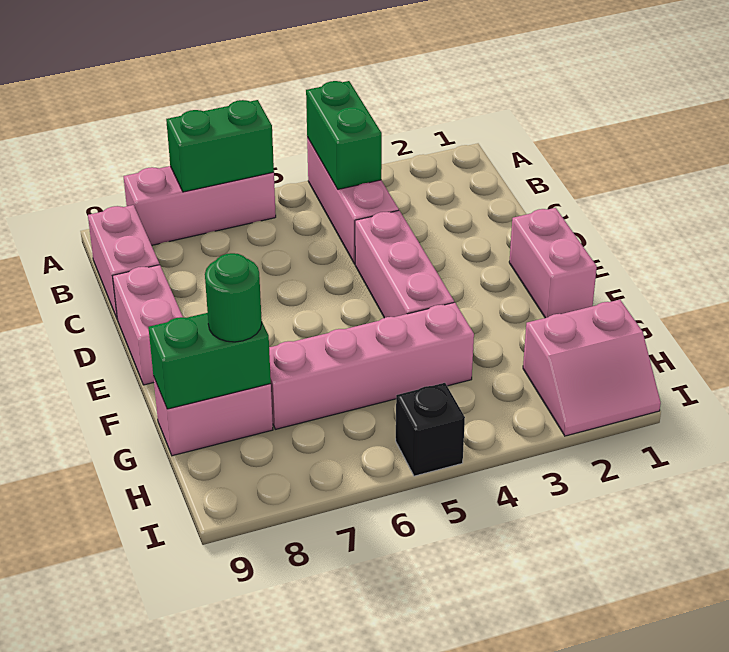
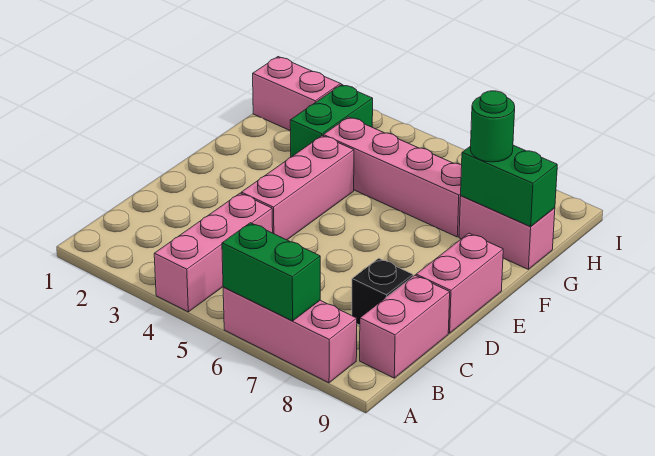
green brick A4:B4 level 2 -> green brick G3:H3 level 1
pink brick E1:F1 level 1 -> none
black brick I5 level 1 -> black brick C8 level 1

